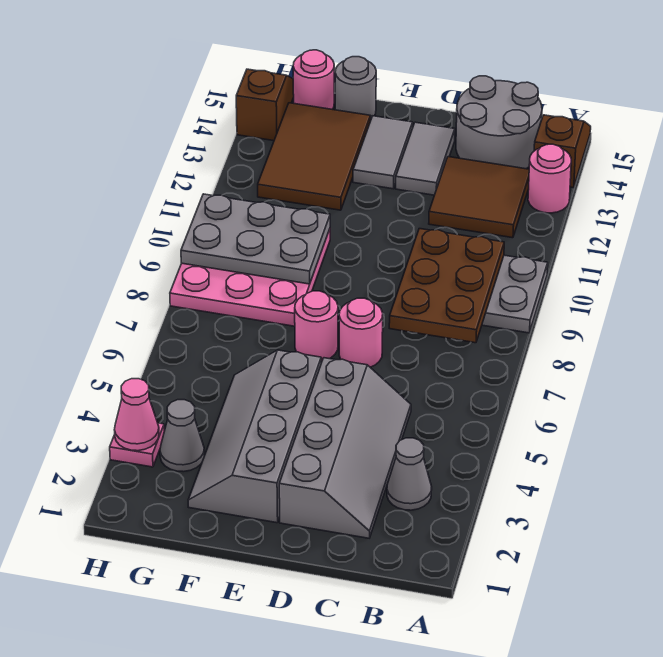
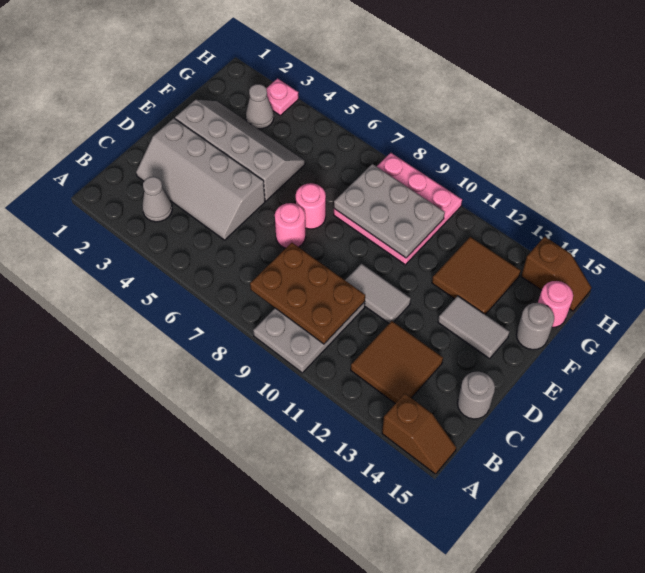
pink round brick A13 level 1 -> none
grey round brick B14:C15 level 1 -> grey round brick C15 level 1
grey tile D13:D14 level 1 -> grey tile D10:D11 level 1
grey plate F9:H10 level 2 -> grey plate F8:G10 level 2
brown tile F12:G14 level 1 -> brown tile F12:G13 level 1
pink cone H3 level 2 -> none

